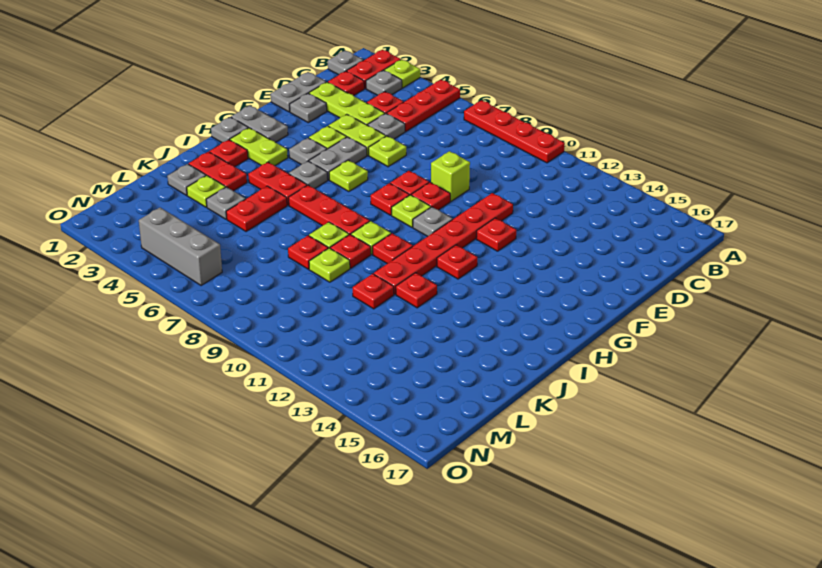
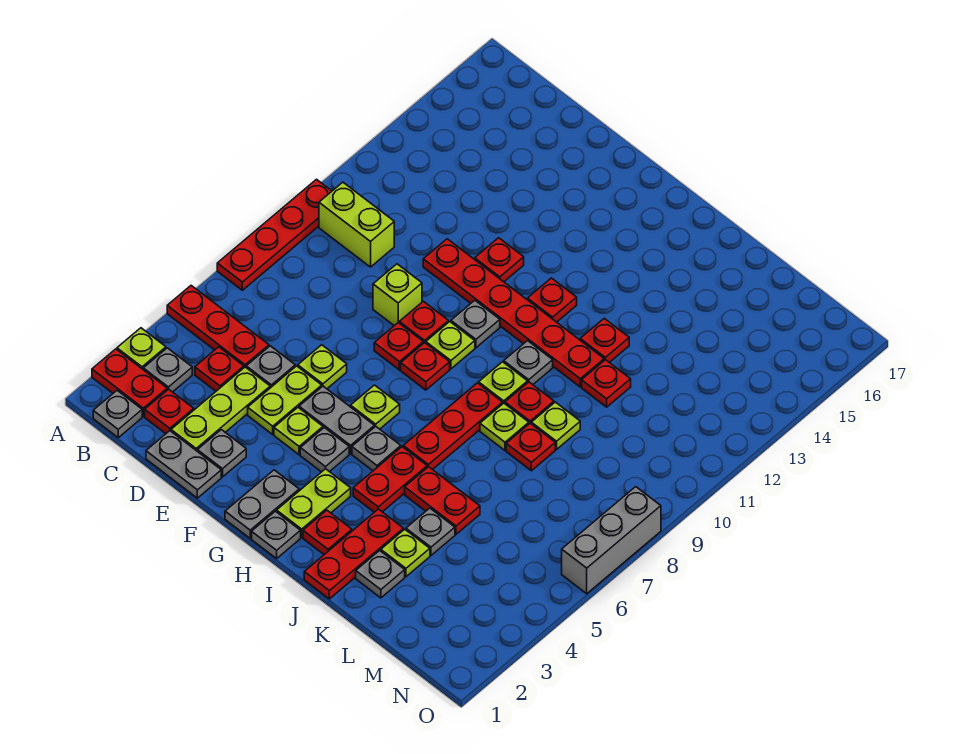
none -> lime brick B10:C10 level 1
red plate I10 level 1 -> grey plate I10 level 1
red plate J2:J3 level 1 -> red plate J1:J3 level 1
grey brick N4:N6 level 1 -> grey brick O6:O8 level 1

